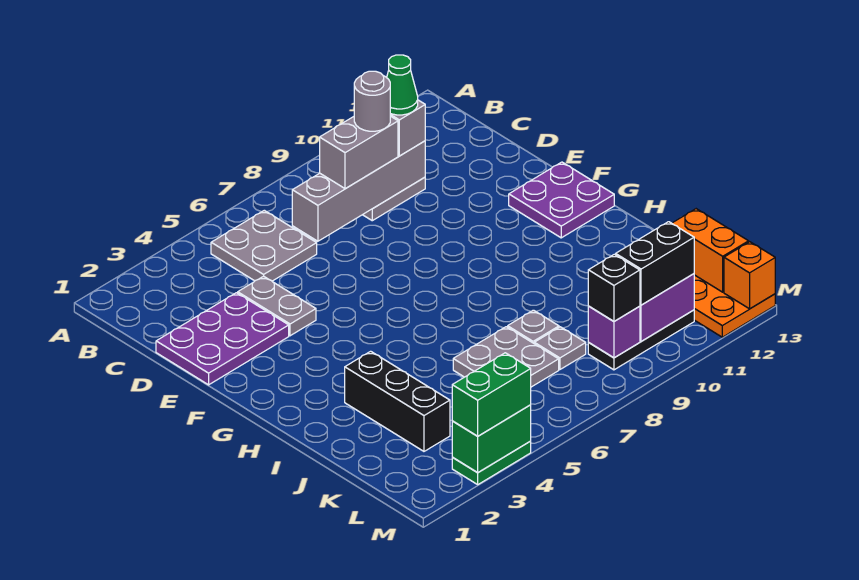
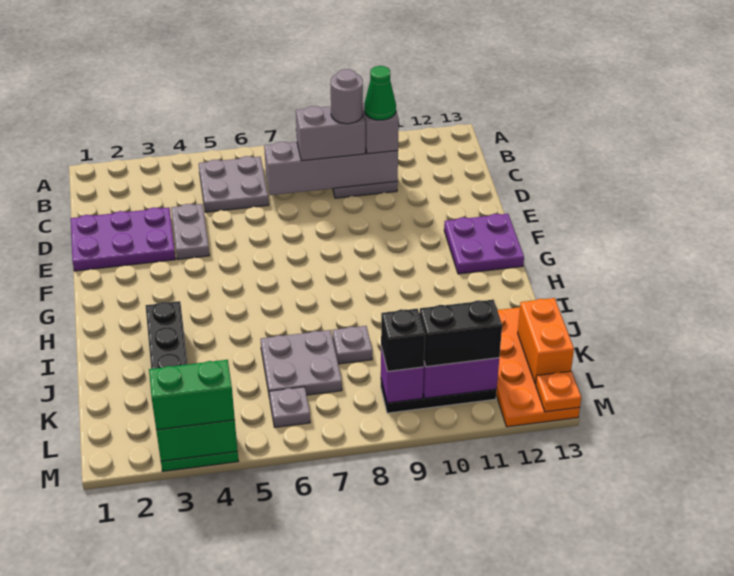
grey plate K8 level 1 -> grey plate L6 level 1
orange brick M13 level 2 -> orange plate M13 level 2

